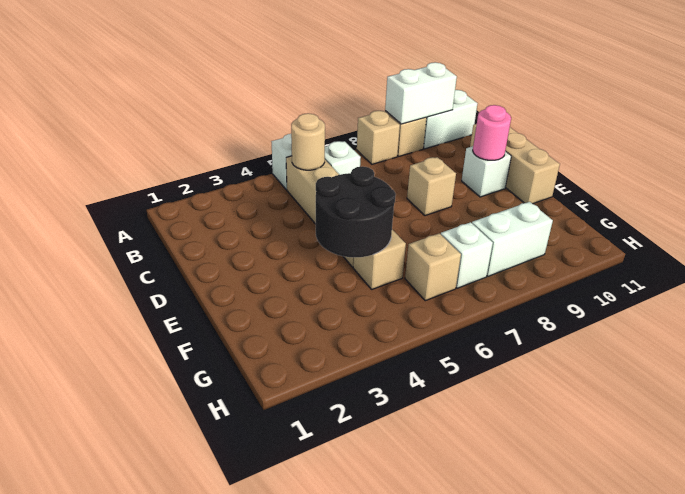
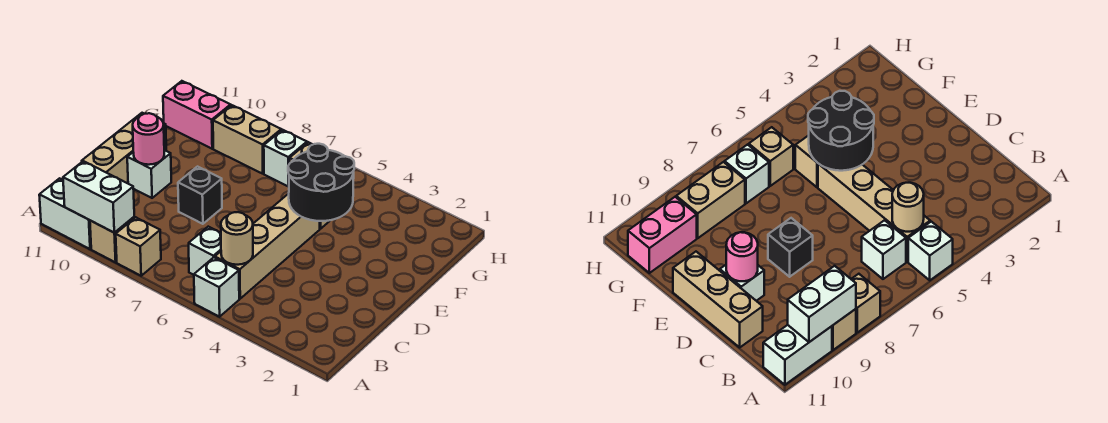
tan brick D8 level 1 -> black brick D8 level 1
white brick G8:G9 level 1 -> tan brick G8:G9 level 1
none -> pink brick G10:G11 level 1

